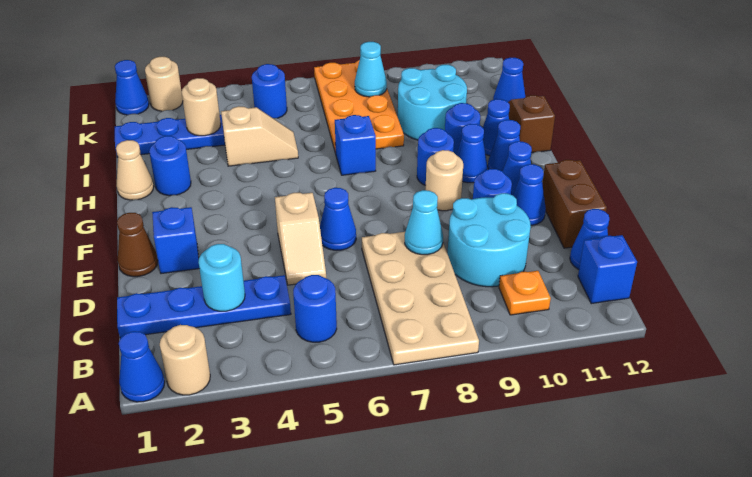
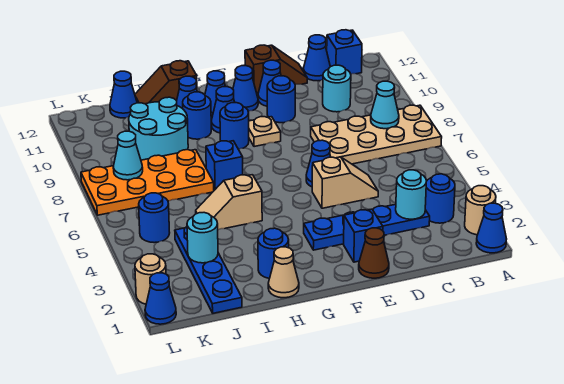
blue round brick B5 level 1 -> blue round brick B3 level 1
orange plate B10 level 1 -> none
blue plate C1:C4 level 1 -> blue plate C3:F3 level 1
cyan round brick C9:D10 level 1 -> cyan round brick C10 level 1
cyan cone D8 level 2 -> cyan cone B8 level 2
brown brick D12:E12 level 1 -> brown slope D12:E12 level 1 top E
tan round brick F9 level 1 -> tan plate F9 level 1
tan slope I4:I5 level 1 top 4 -> tan slope H5:I5 level 1 top H
tan round brick J3 level 2 -> cyan round brick J3 level 2

